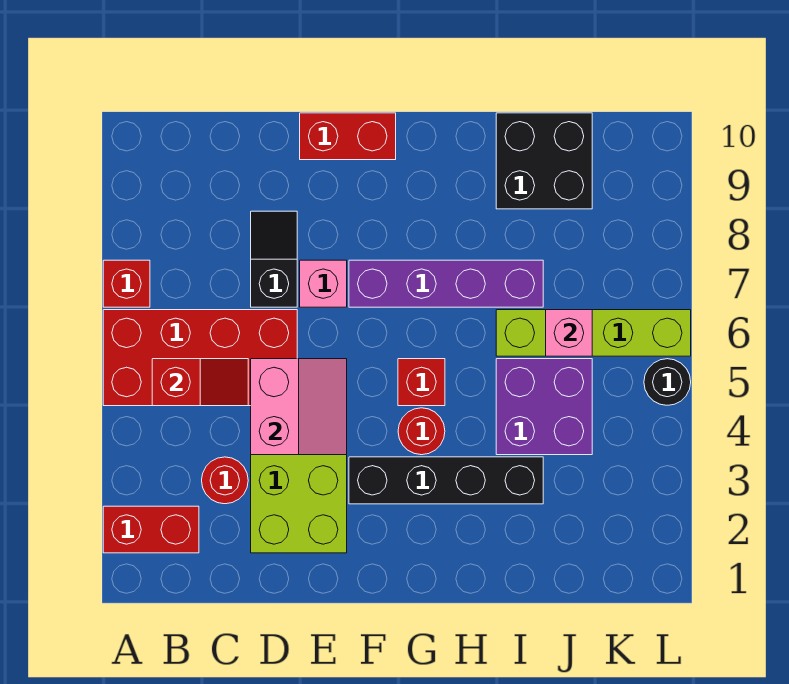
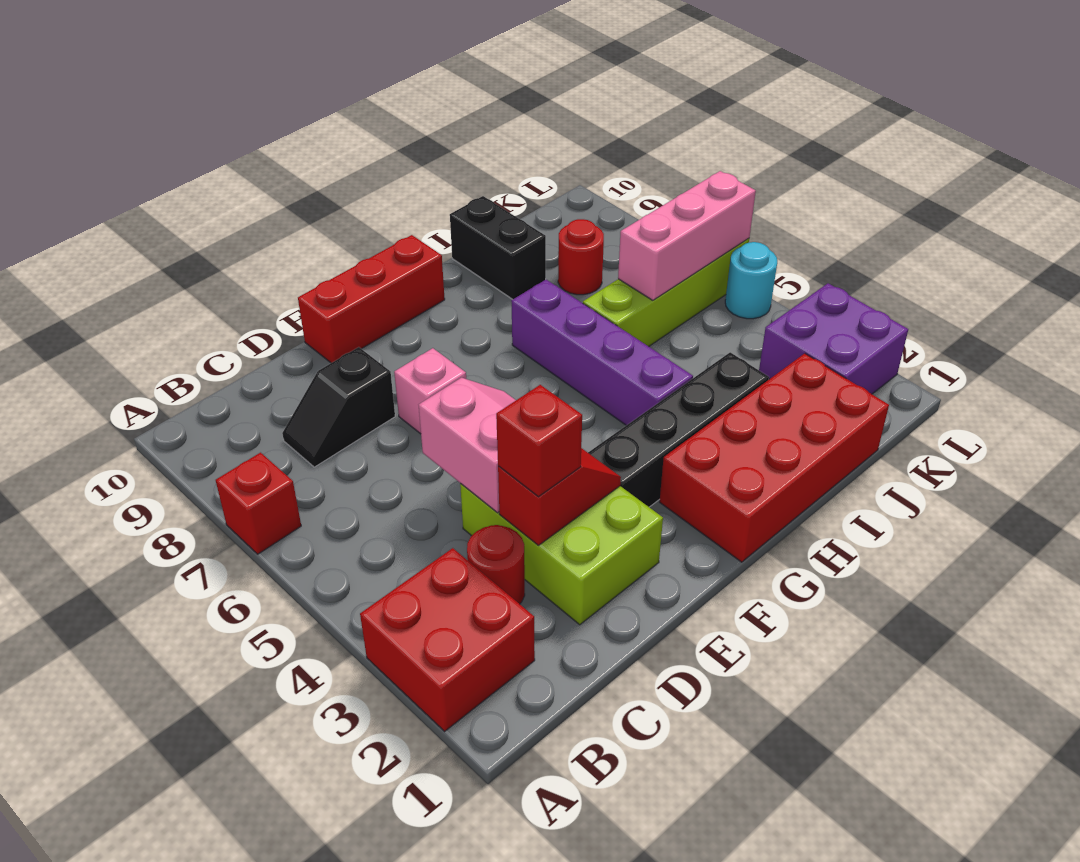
red brick A2:B2 level 1 -> red brick A2:B3 level 1
red brick A5:D6 level 1 -> red brick G1:J2 level 1
red slope B5:C5 level 2 top B -> red slope D3:E3 level 2 top D
black slope D7:D8 level 1 top 7 -> black slope C8:D8 level 1 top D
red brick E10:F10 level 1 -> red brick E10:G10 level 1
purple brick F7:I7 level 1 -> purple brick H4:H7 level 1
red round brick G4 level 1 -> red round brick J8 level 1
red brick G5 level 1 -> red brick D3 level 3
purple brick I4:J5 level 1 -> purple brick K2:L3 level 1
black brick I9:J10 level 1 -> black brick I9:I10 level 1
pink brick J6 level 2 -> pink brick J6:L6 level 2
black round brick L5 level 1 -> cyan round brick L5 level 1

